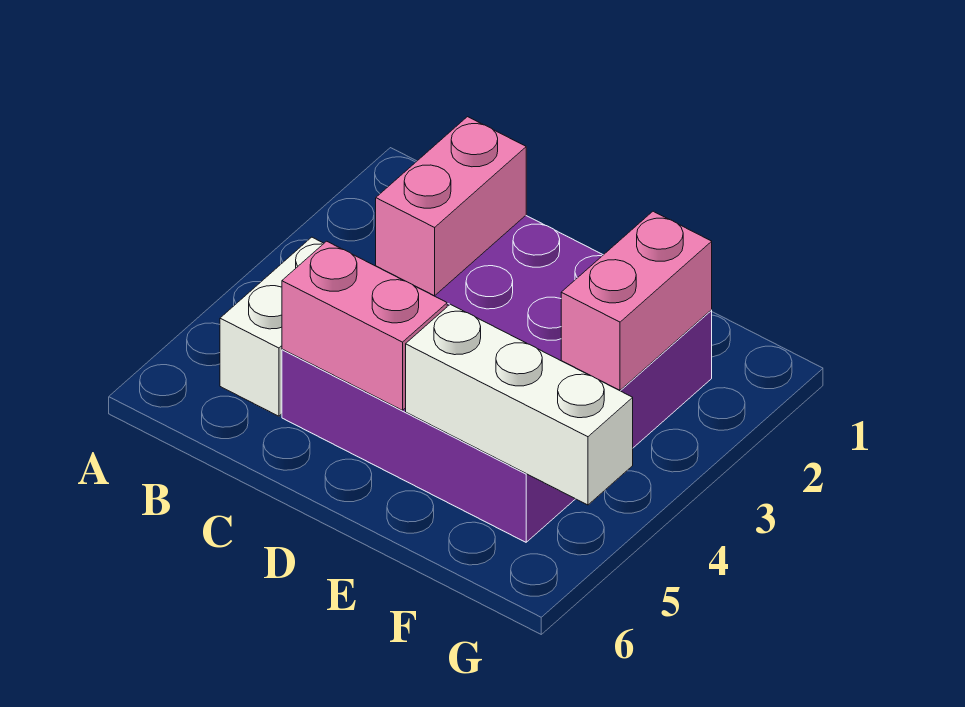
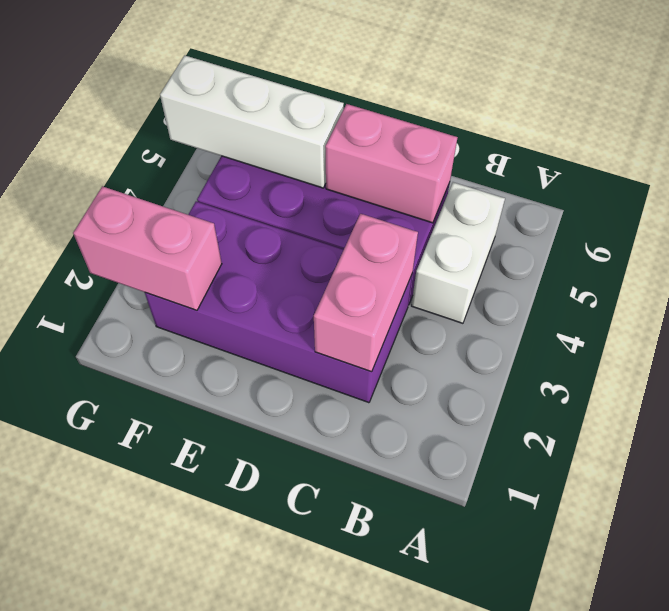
pink brick F2:F3 level 2 -> pink brick F2:G2 level 2

